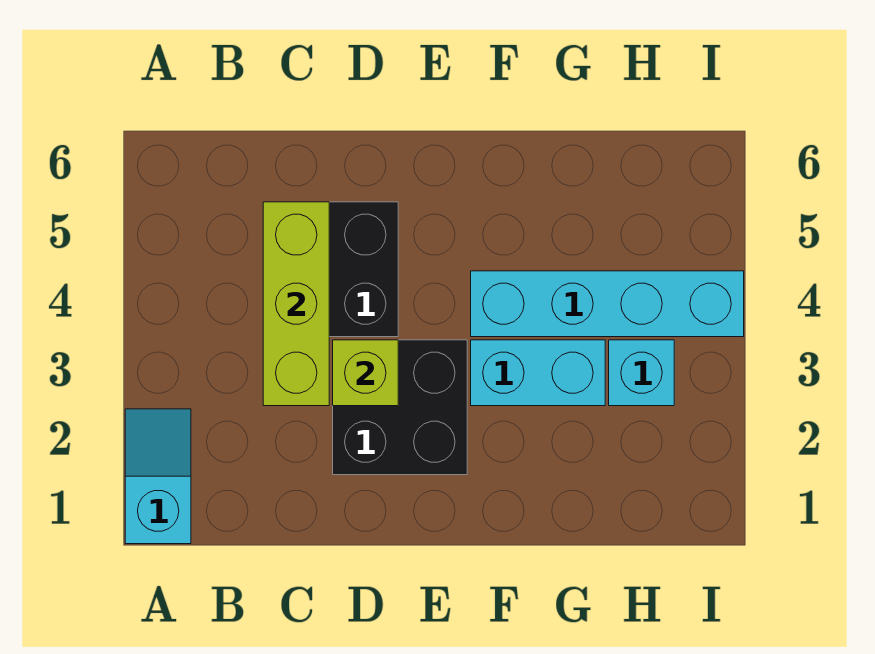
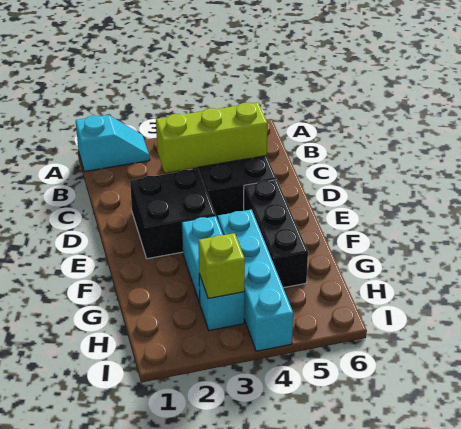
lime brick D3 level 2 -> lime brick H3 level 2
none -> black brick E5:G5 level 1

